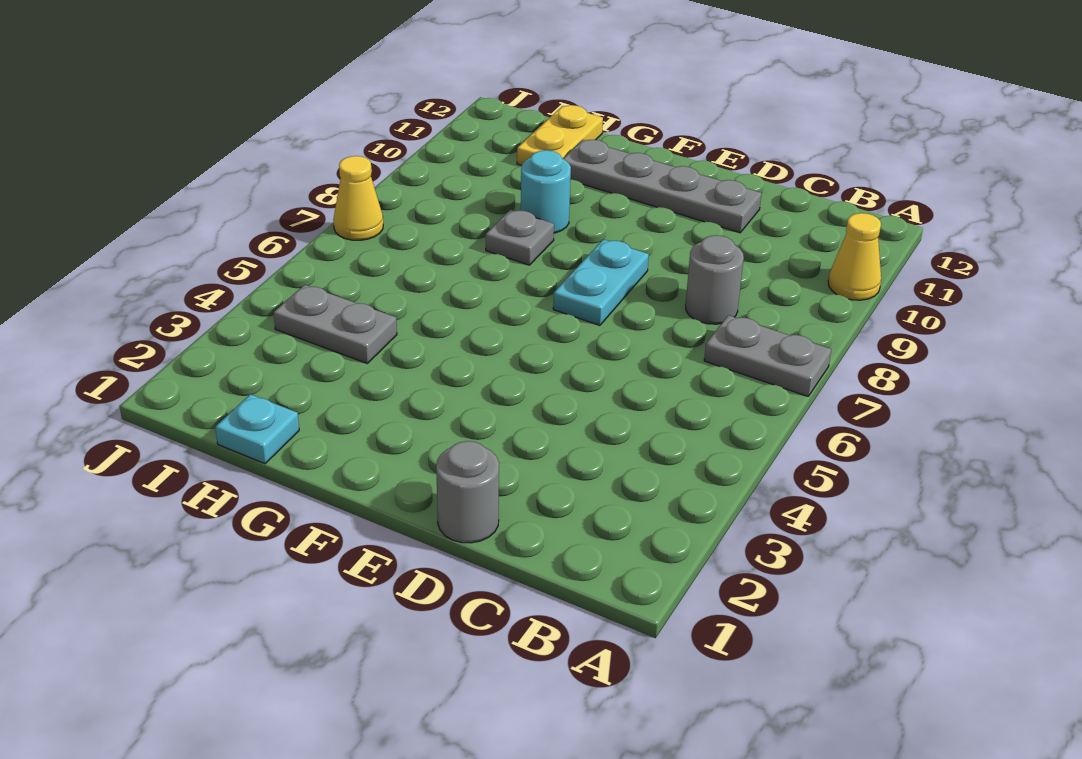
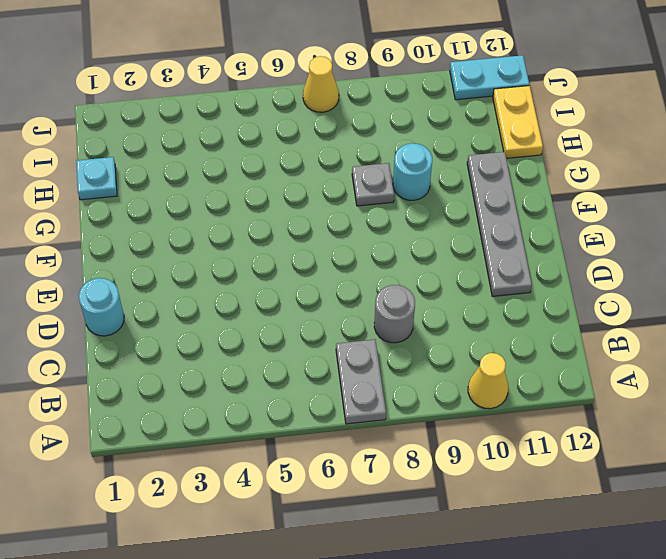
grey round brick D1 level 1 -> cyan round brick D1 level 1
cyan plate E7:E8 level 1 -> cyan plate J11:J12 level 1
grey plate H4:I4 level 1 -> none
yellow plate H11:H12 level 1 -> yellow plate H12:I12 level 1

